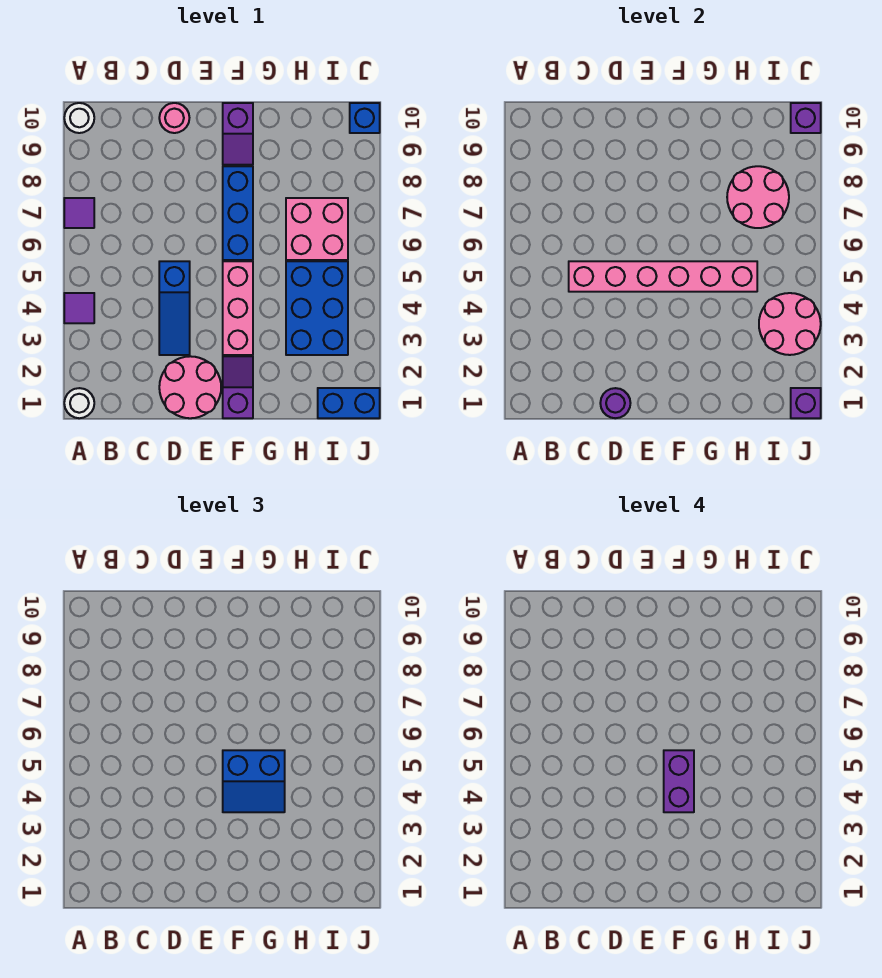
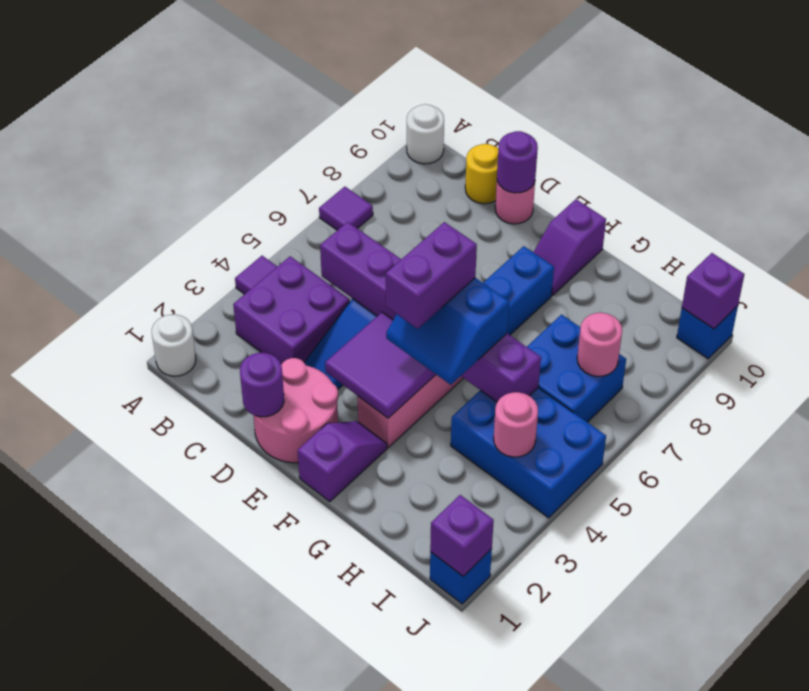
none -> purple brick B3:C4 level 1
pink brick C5:H5 level 2 -> purple brick C5:H5 level 2
none -> yellow round brick C10 level 1
none -> purple round brick D10 level 2
none -> purple tile E3:F4 level 2
blue brick H3:I5 level 1 -> blue brick H4:J5 level 1
pink brick H6:I7 level 1 -> blue brick H6:I7 level 1
pink round brick H7:I8 level 2 -> pink round brick I7 level 2
blue brick I1:J1 level 1 -> blue brick J1 level 1
pink round brick I3:J4 level 2 -> pink round brick I4 level 2

